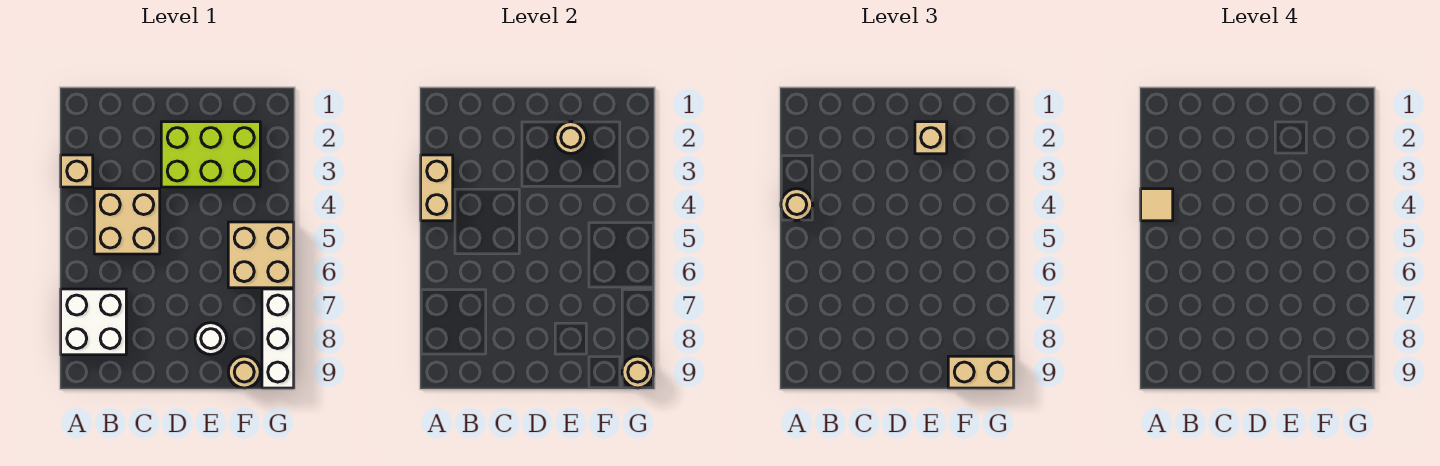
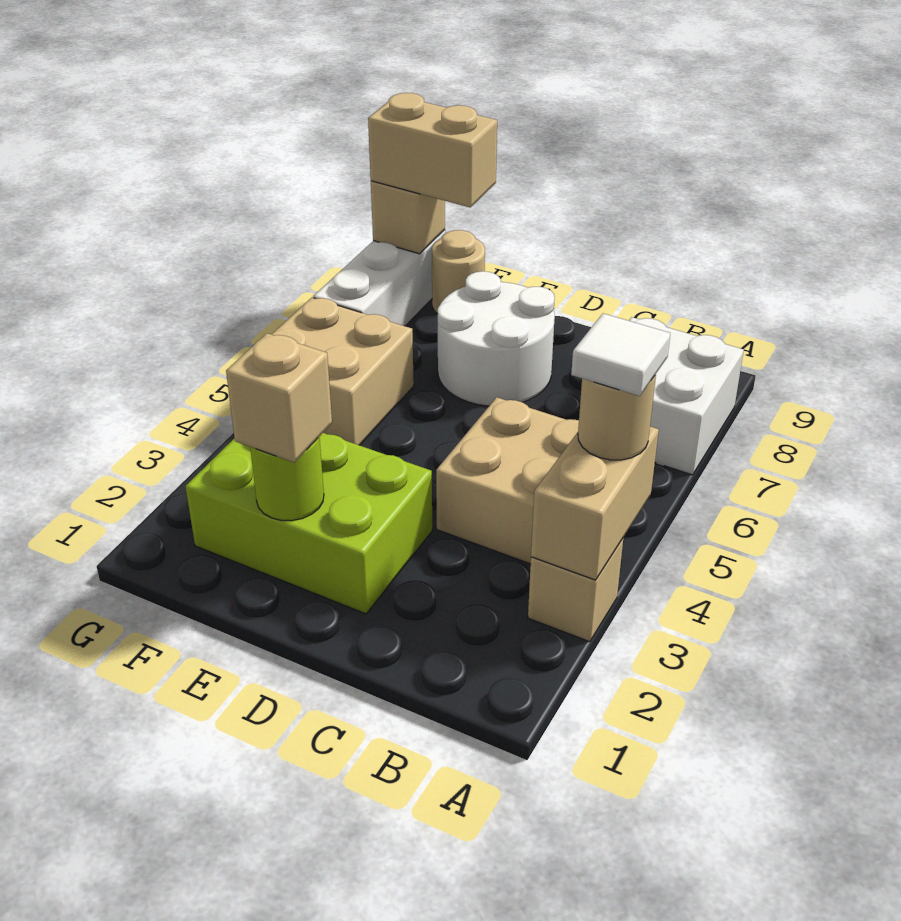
tan tile A4 level 4 -> white tile A4 level 4
tan round brick E2 level 2 -> lime round brick E2 level 2
white round brick E8 level 1 -> white round brick D7:E8 level 1
tan round brick G9 level 2 -> tan brick G9 level 2

